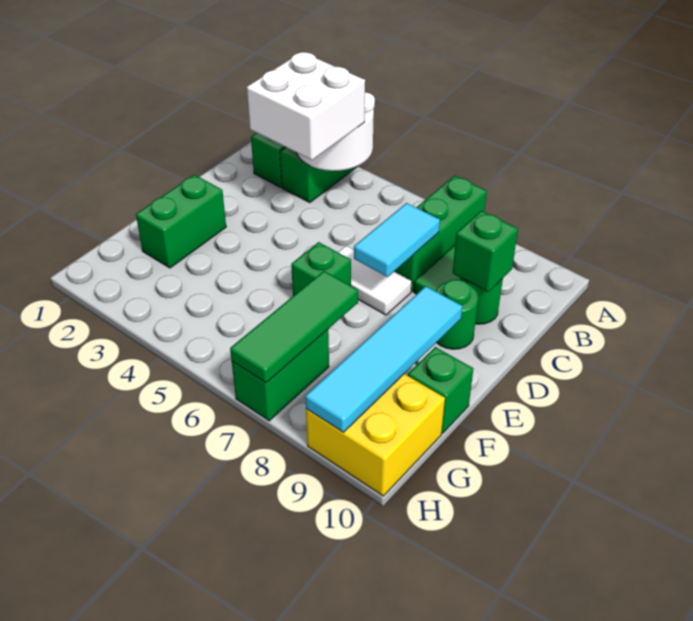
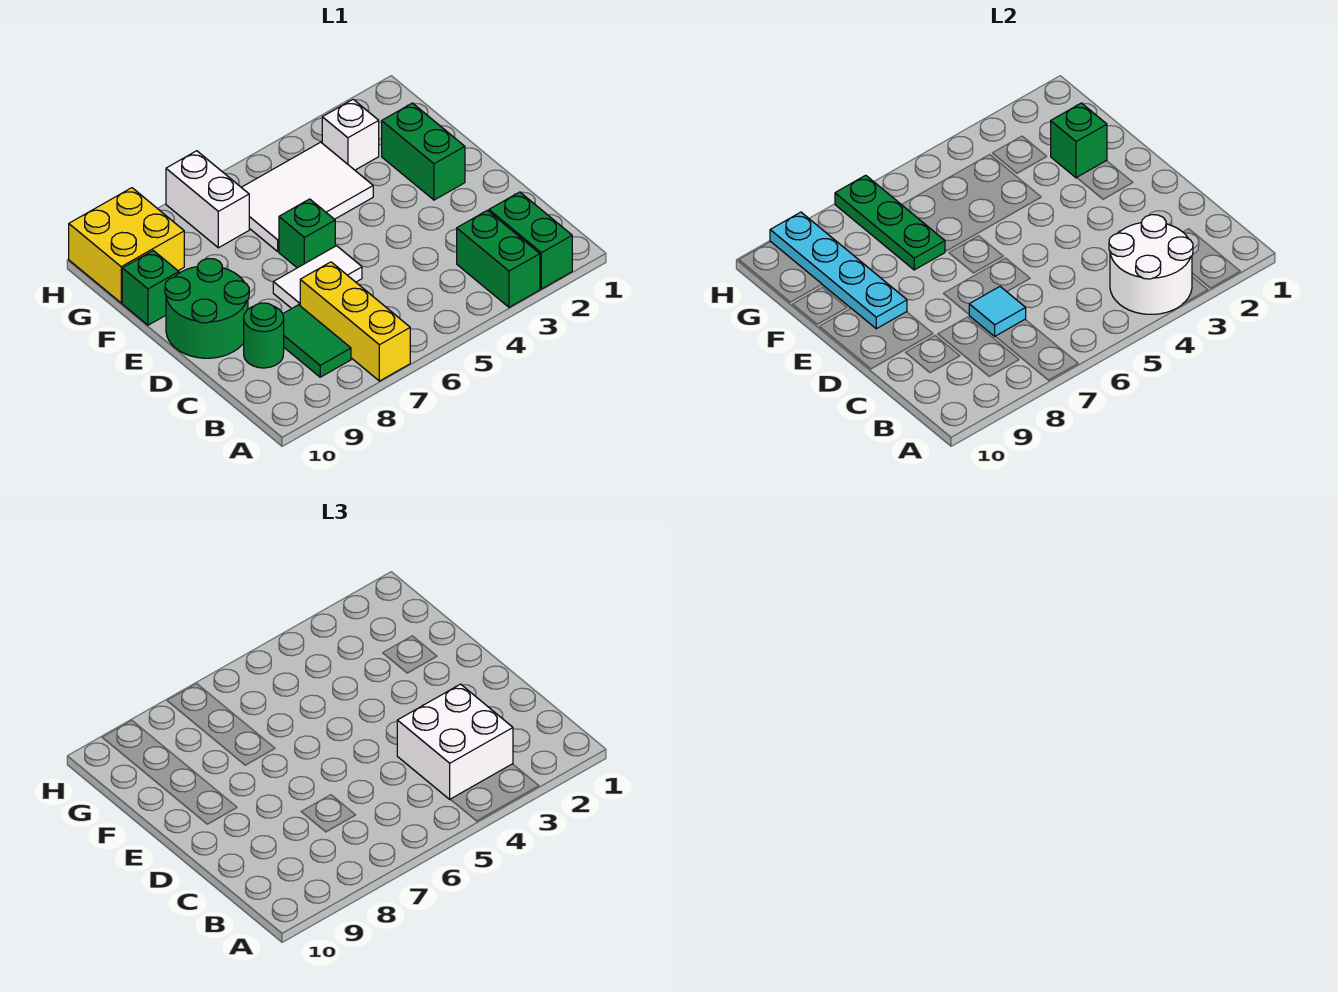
green brick A7:C7 level 1 -> yellow brick A7:C7 level 1
cyan tile C7:D7 level 2 -> cyan tile C7 level 2
green brick C9 level 2 -> green brick F2 level 2
green round brick D9 level 1 -> green round brick D9:E10 level 1
cyan tile E9:H9 level 2 -> cyan plate E9:H9 level 2
none -> white tile F4:G6 level 1
green tile F7:H7 level 2 -> green plate F7:H7 level 2
none -> white brick G3 level 1
green brick G7:H7 level 1 -> white brick G7:H7 level 1

